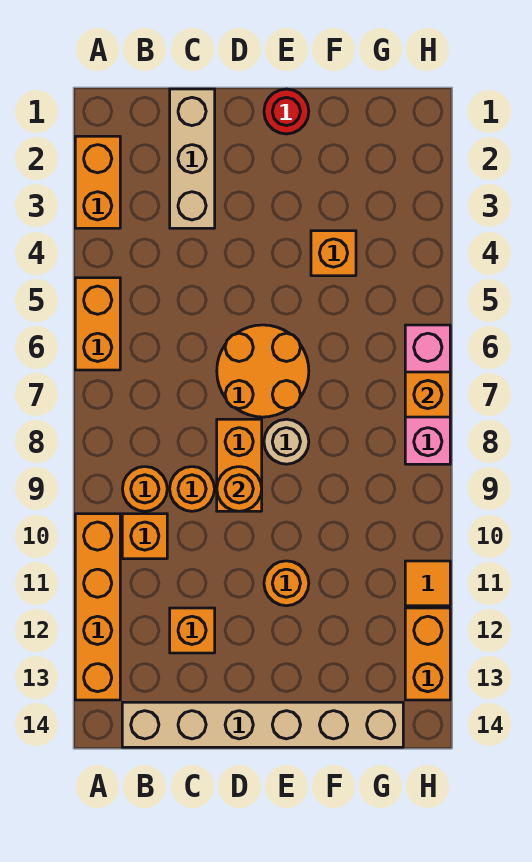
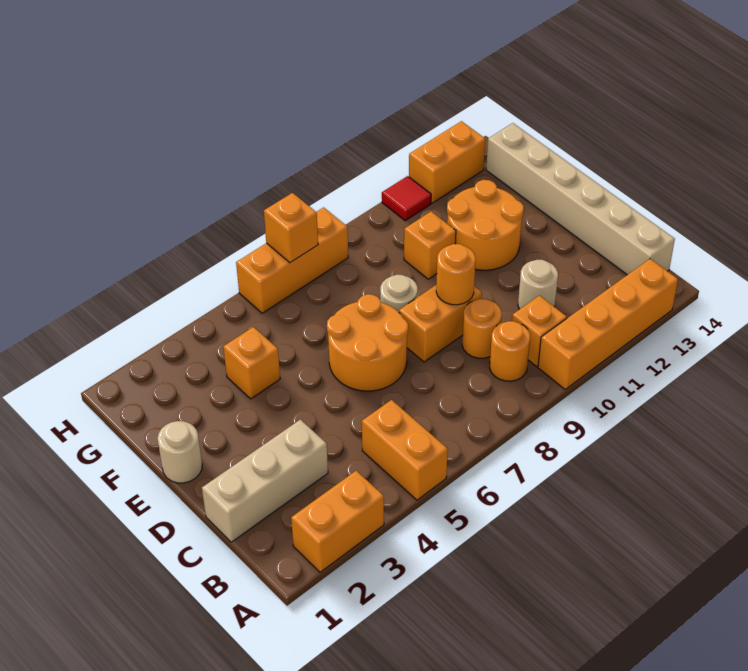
orange brick A5:A6 level 1 -> orange brick A5:B5 level 1
none -> tan round brick C11 level 1
orange brick C12 level 1 -> orange brick F10 level 1
red round brick E1 level 1 -> tan round brick E1 level 1
orange round brick E11 level 1 -> orange round brick E11:F12 level 1
pink brick H6:H8 level 1 -> orange brick H6:H8 level 1
orange tile H11 level 1 -> red tile H11 level 1

